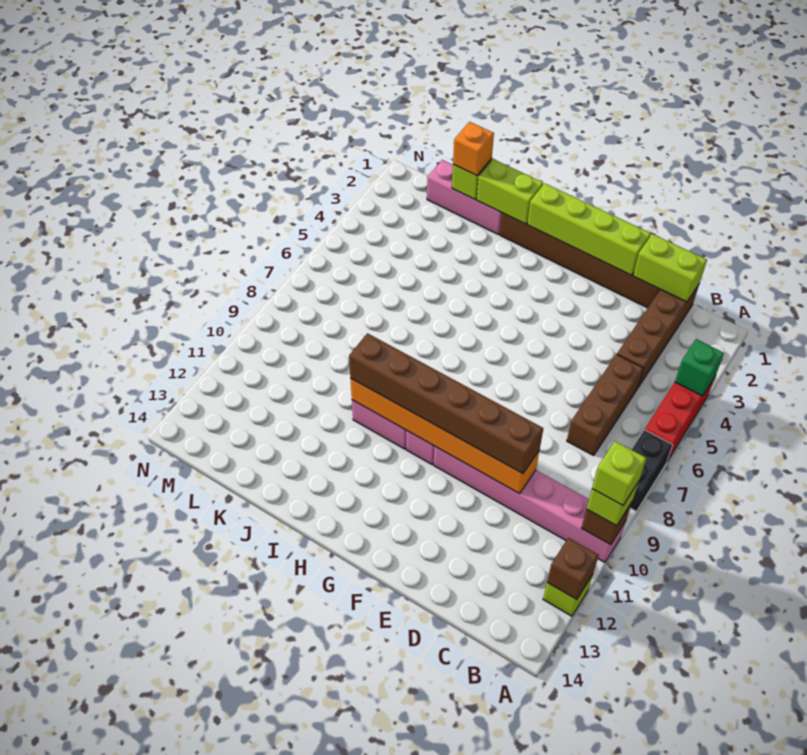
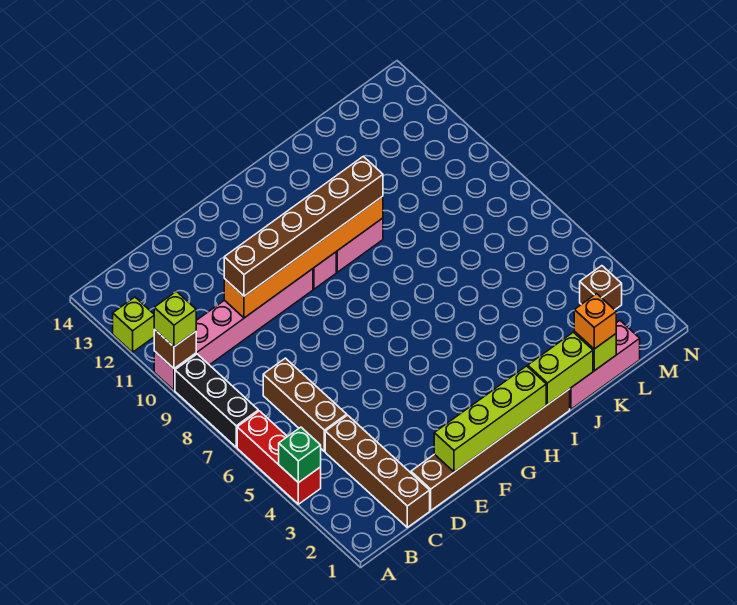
black brick A7:A8 level 1 -> black brick A7:A9 level 1
lime brick A10 level 4 -> none
brown brick A12 level 2 -> brown brick M3 level 1
lime brick C1:D1 level 2 -> none

